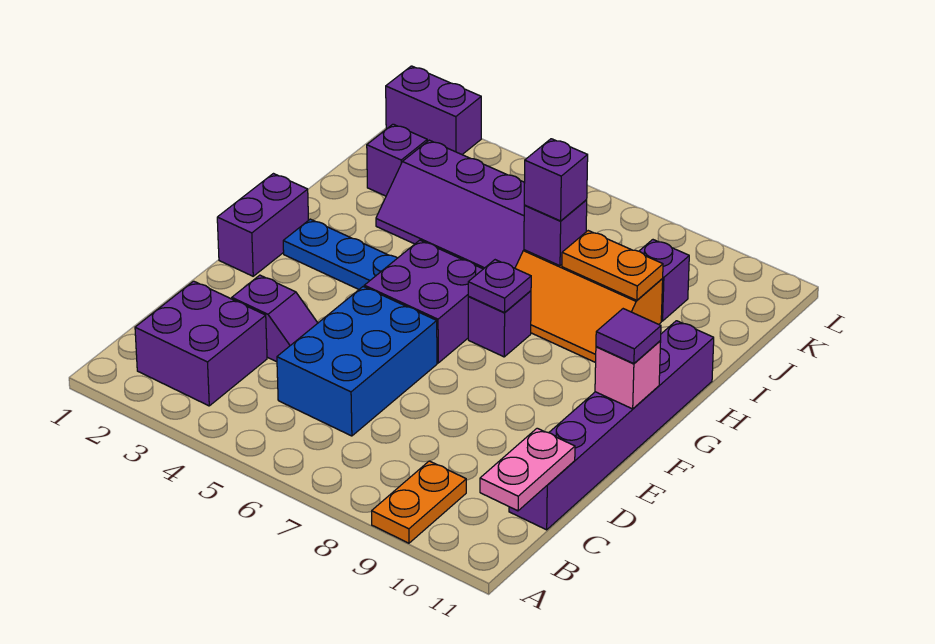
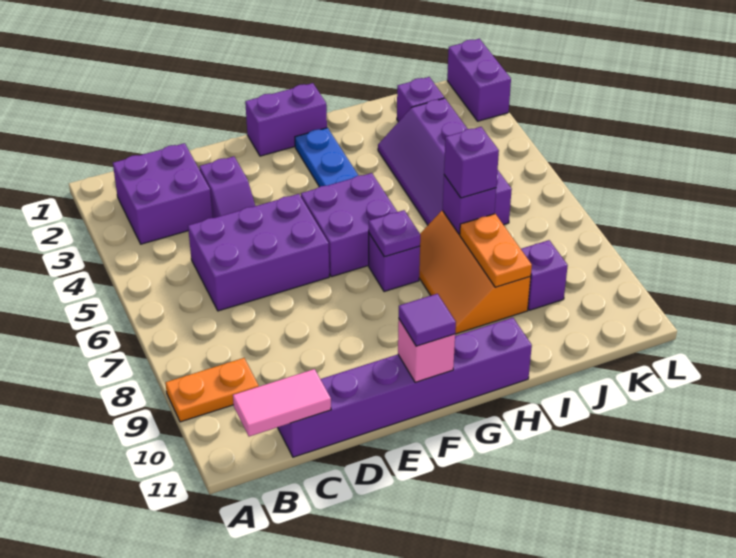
pink plate B11:C11 level 2 -> pink tile B11:C11 level 2
blue brick C5:E6 level 1 -> purple brick C5:E6 level 1

